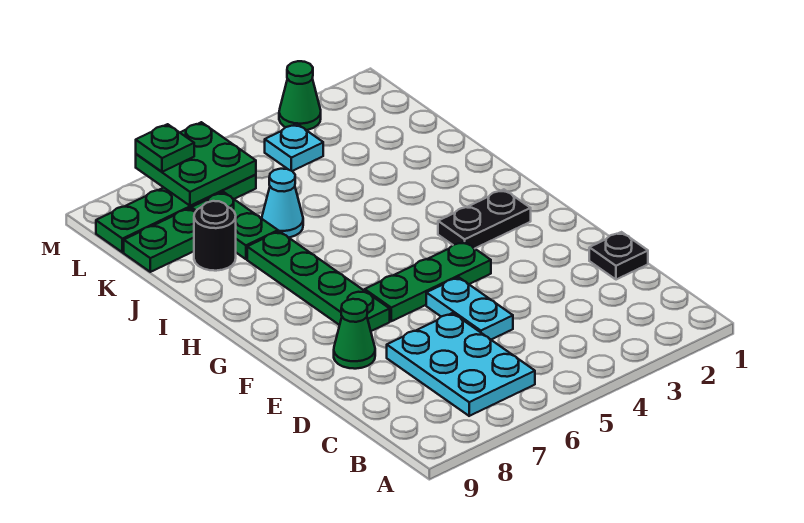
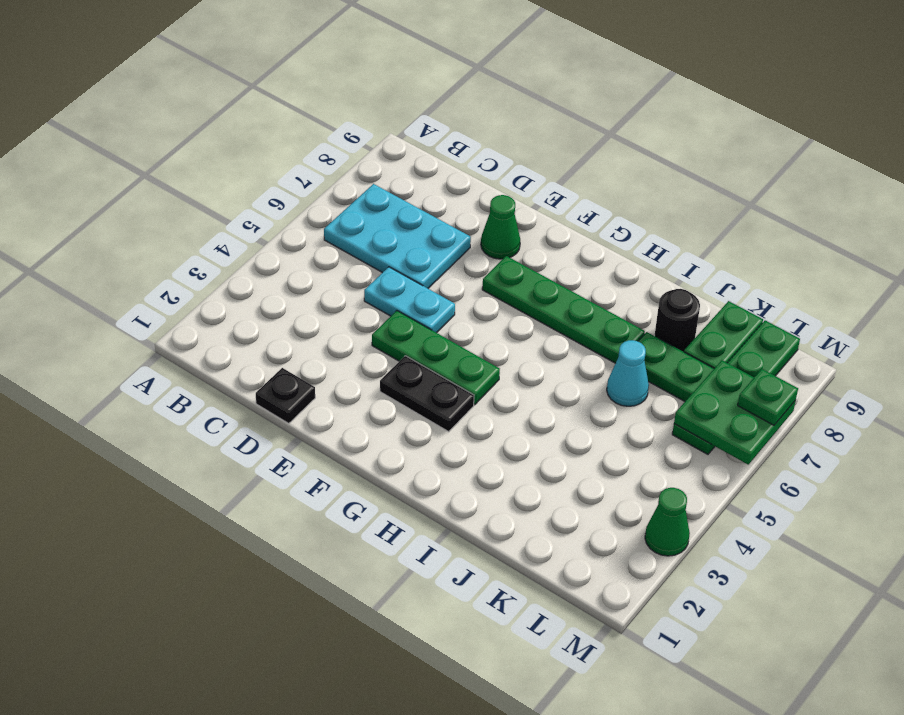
green plate F4:F6 level 1 -> green plate E4:G4 level 1
black plate G2:G3 level 1 -> black plate F3:G3 level 1
cyan plate L4 level 1 -> none

